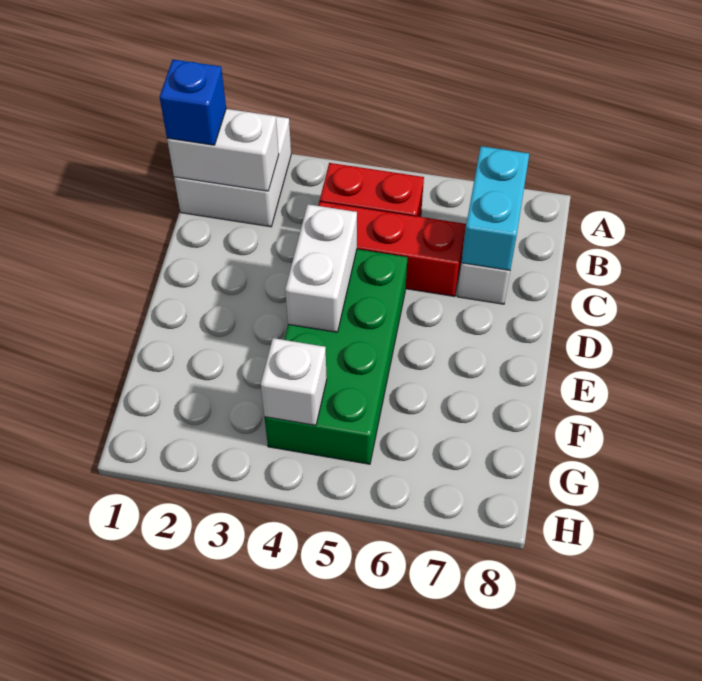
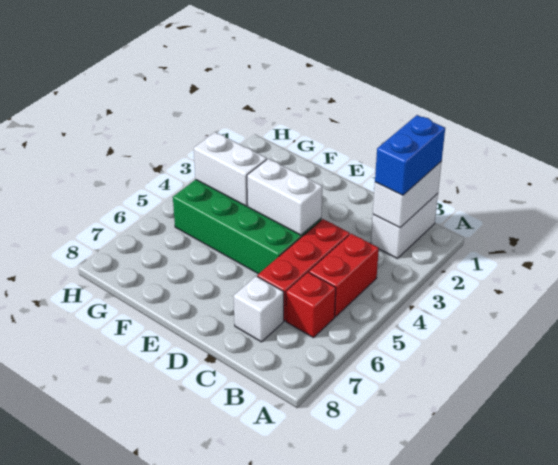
white brick A1:B2 level 1 -> white brick B1:B2 level 1
blue brick B1 level 3 -> blue brick B1:B2 level 3
none -> red brick B6 level 1
cyan brick B7:C7 level 2 -> none
white brick G4 level 2 -> white brick F4:G4 level 2

